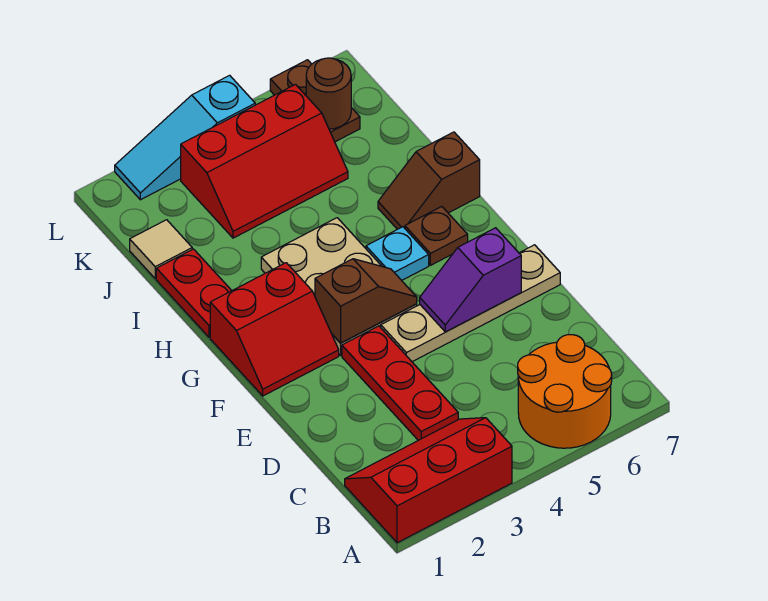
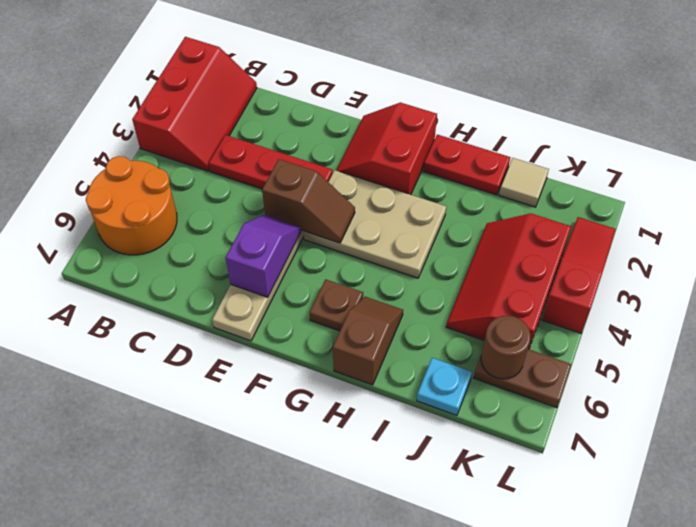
brown slope F3:F4 level 2 top 3 -> brown slope E4:F4 level 2 top E
cyan plate G5 level 1 -> cyan plate J7 level 1
cyan slope L2:L4 level 1 top 4 -> red slope L2:L4 level 1 top 4

